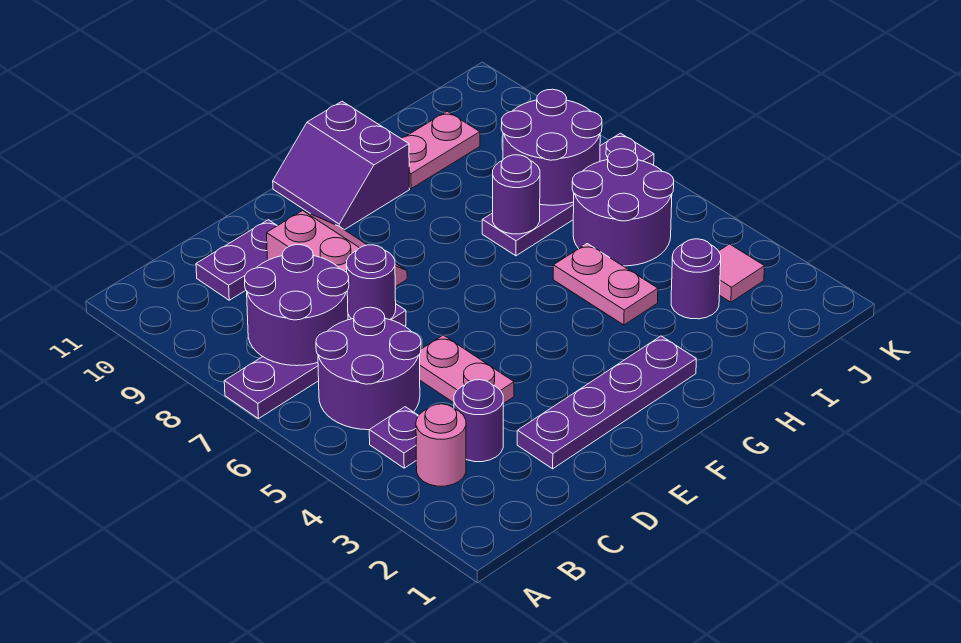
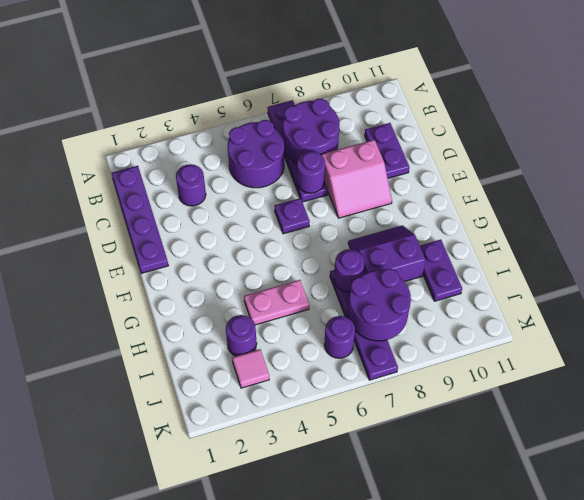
pink round brick B3 level 1 -> none
purple plate B4 level 1 -> purple plate E6 level 1
purple plate D2:G2 level 1 -> purple plate B1:E1 level 1
pink plate D4:D5 level 1 -> none
purple slope F10:G11 level 1 top G -> purple slope G8:H9 level 1 top H
pink plate H10:I10 level 1 -> purple plate H10:I10 level 1
purple round brick I5:J6 level 1 -> purple round brick J6 level 1

